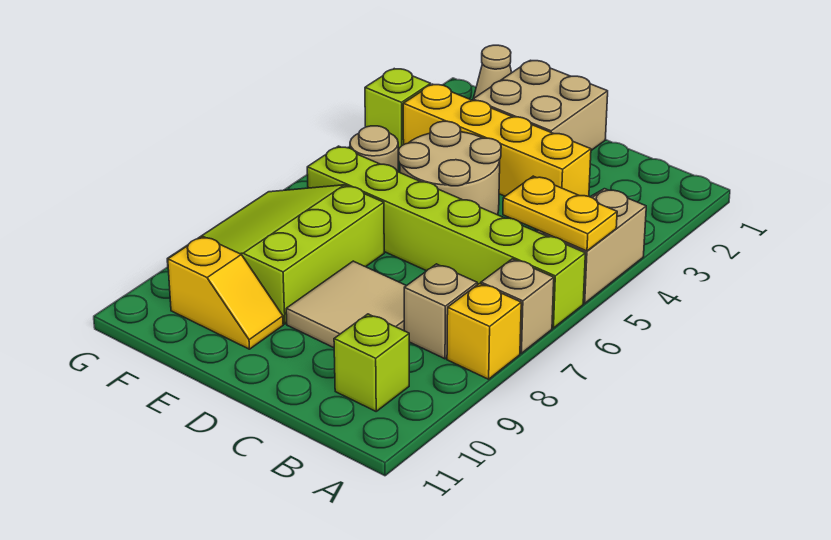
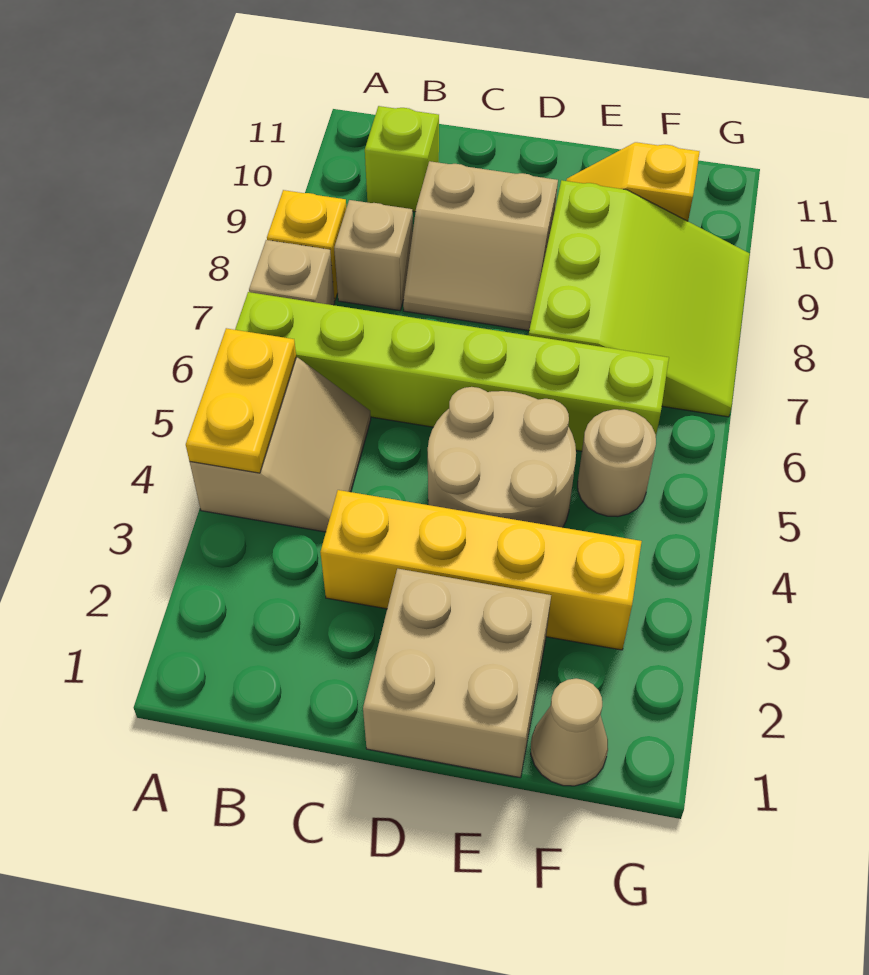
yellow plate A5:B5 level 2 -> yellow plate A4:A5 level 2
tan tile C8:D9 level 1 -> tan slope C8:D9 level 1 top 9
lime brick G3 level 1 -> none

